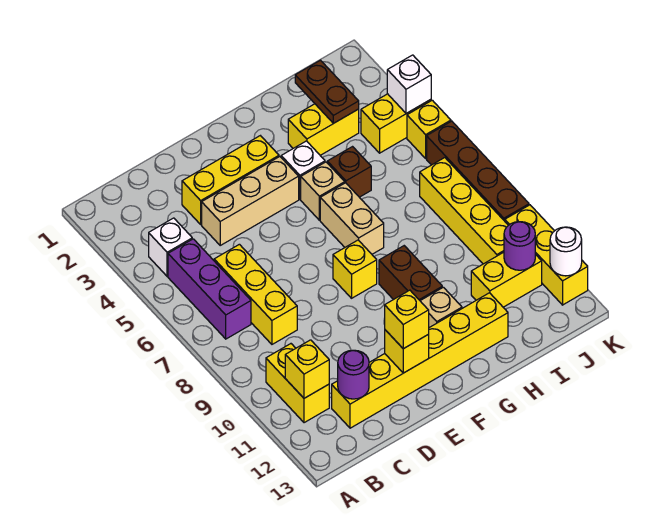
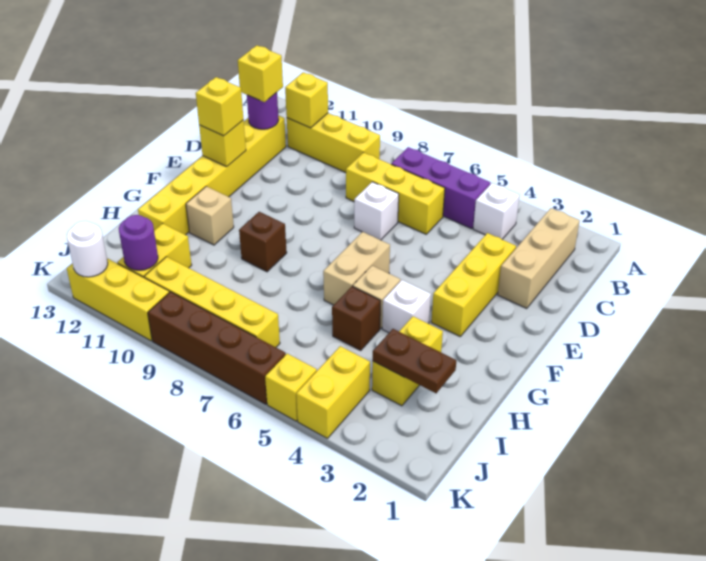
yellow brick B10:B11 level 1 -> yellow brick B9:B11 level 1
tan brick D4:F4 level 1 -> tan brick B2:D2 level 1
yellow brick F8 level 1 -> yellow brick C12 level 3
tan brick G6:G7 level 1 -> tan brick F6:G6 level 1
brown brick G9:G10 level 1 -> brown brick G9 level 1
white brick K4 level 2 -> white brick D7 level 1

